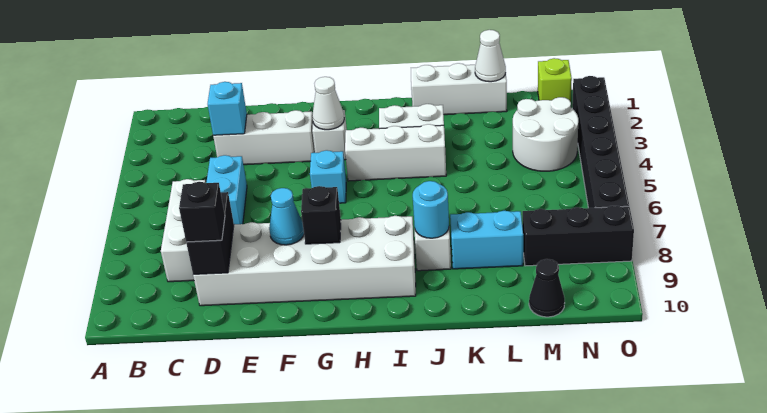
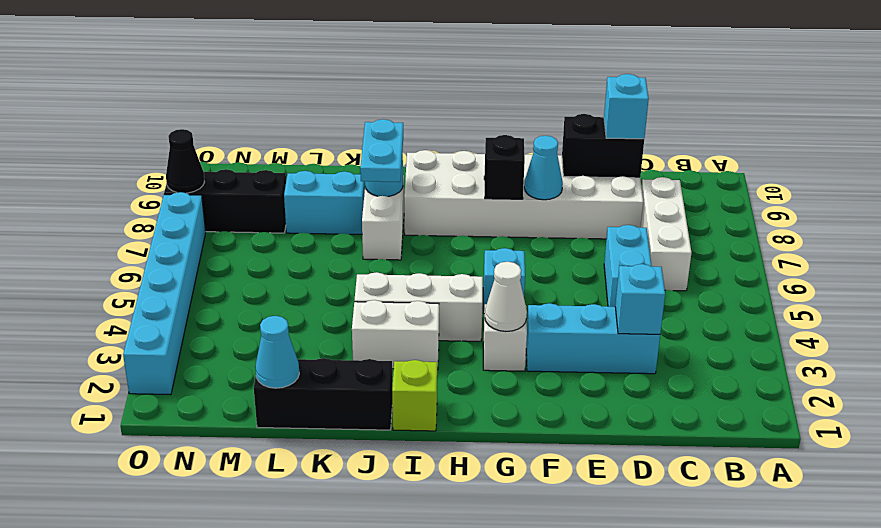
white brick D3:F3 level 1 -> cyan brick D3:F3 level 1
black brick D8:D9 level 2 -> black brick D9:E9 level 2
black brick D9 level 3 -> cyan brick D9 level 3
white brick J1:L1 level 1 -> black brick J1:L1 level 1
none -> cyan plate J7:J8 level 3
white cone L1 level 2 -> cyan cone L1 level 2
white round brick M3:N4 level 1 -> none
black cone M10 level 1 -> black cone O8 level 2
lime brick N1 level 1 -> lime brick I1 level 1
black brick O2:O7 level 1 -> cyan brick O2:O7 level 1

